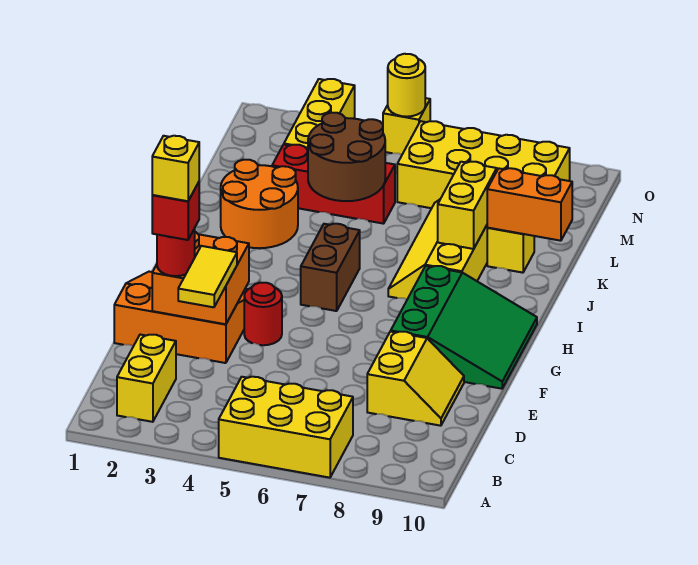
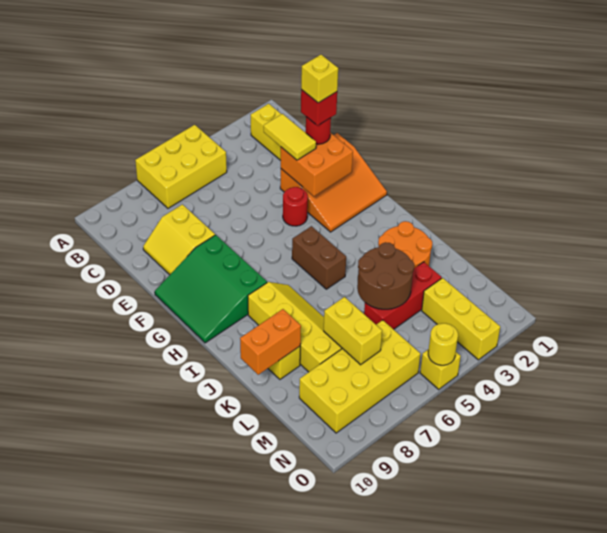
yellow brick J8:K8 level 2 -> yellow brick L7:M7 level 2

